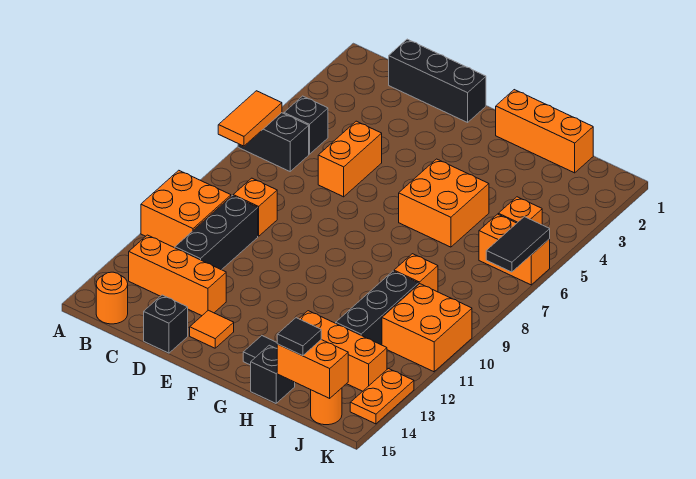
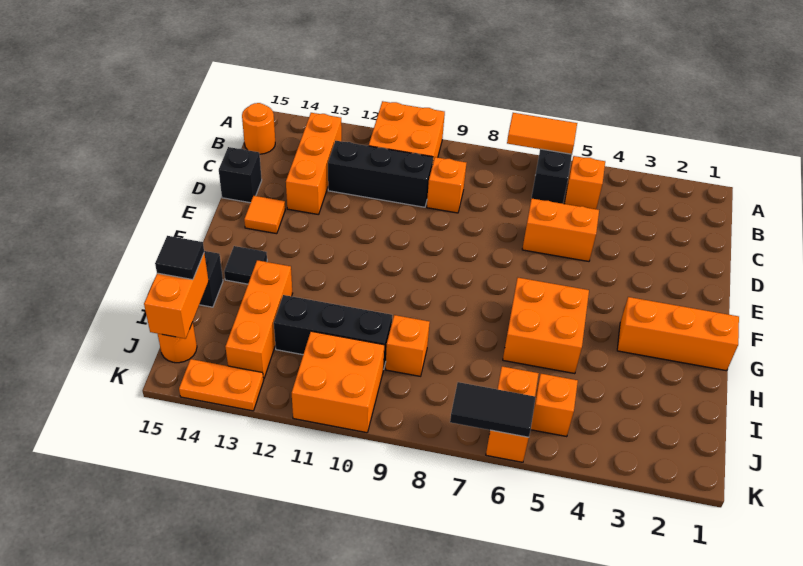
black brick B5 level 1 -> orange brick B5 level 1
black brick C1:E1 level 1 -> none
orange brick G1:I1 level 1 -> orange brick G1:G3 level 1

